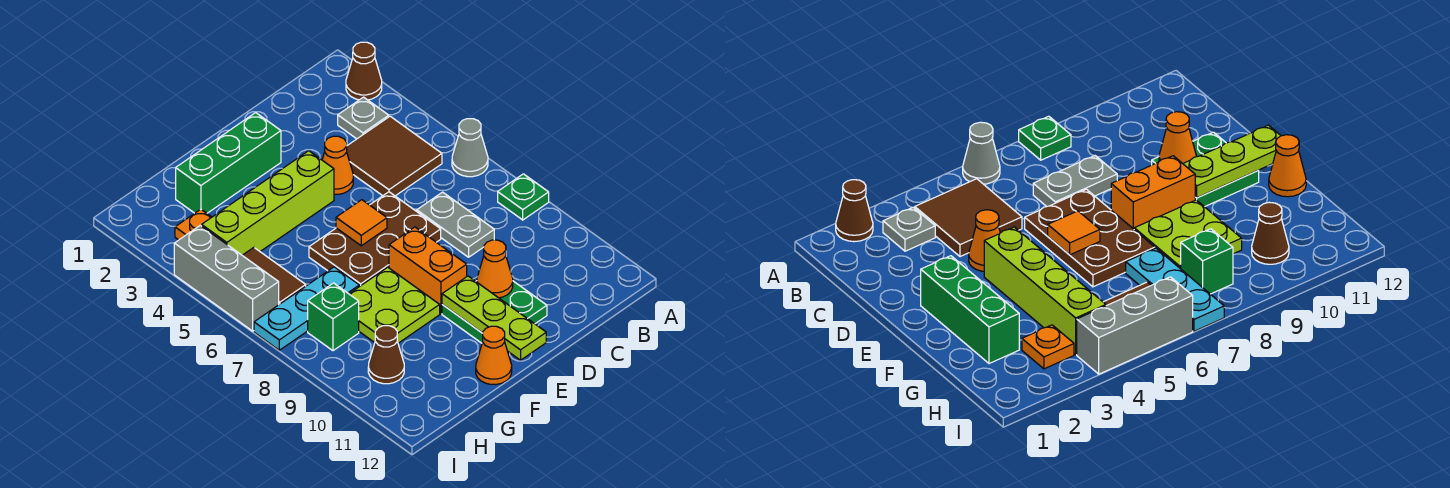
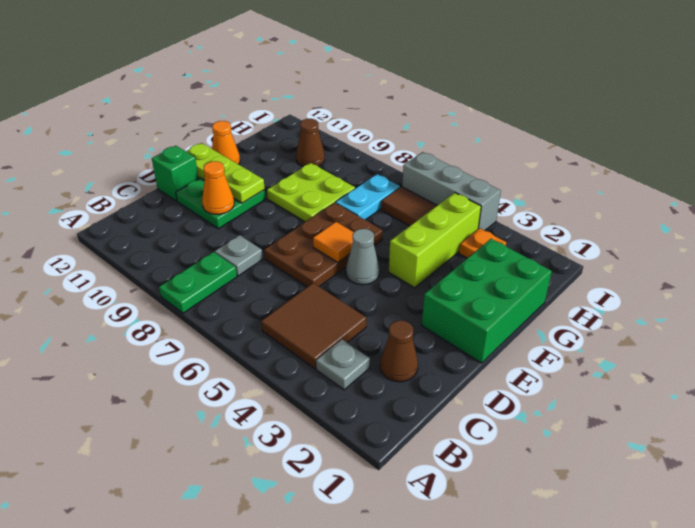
brown cone A2 level 1 -> brown cone C2 level 1
grey cone A6 level 1 -> grey cone E5 level 1
green plate A8 level 1 -> green plate A8:B8 level 1
grey plate C7:C8 level 1 -> grey plate C8 level 1
orange cone D4 level 1 -> none
green brick E2:G2 level 1 -> green brick E1:G2 level 1
lime brick E4:H4 level 1 -> lime brick F4:H4 level 1
orange brick E8:E9 level 1 -> none
cyan plate G7:I7 level 1 -> cyan plate G7:H7 level 1
green brick H8 level 1 -> green brick D12 level 1

